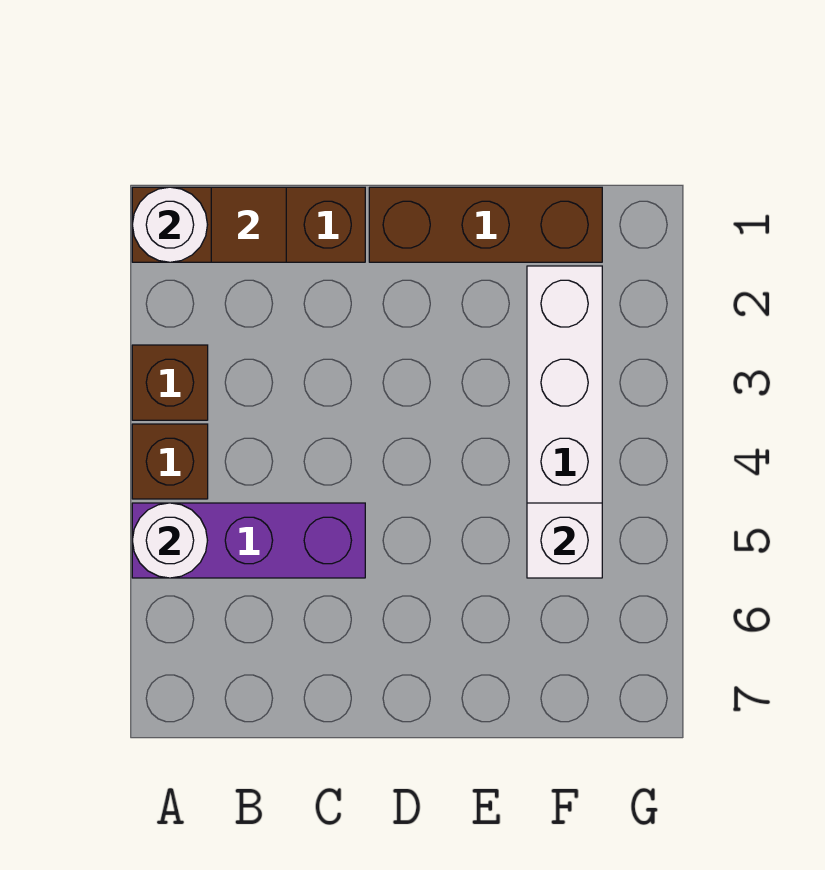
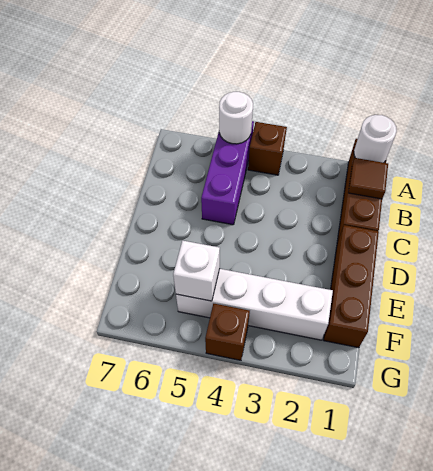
brown brick A3 level 1 -> brown brick G4 level 1

